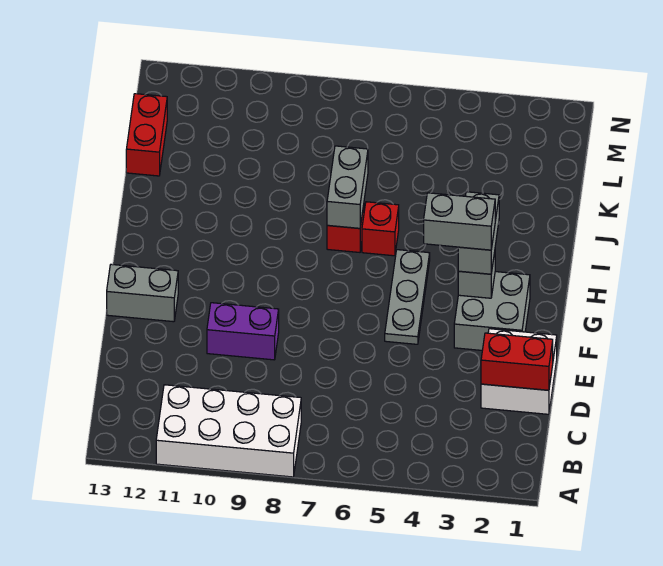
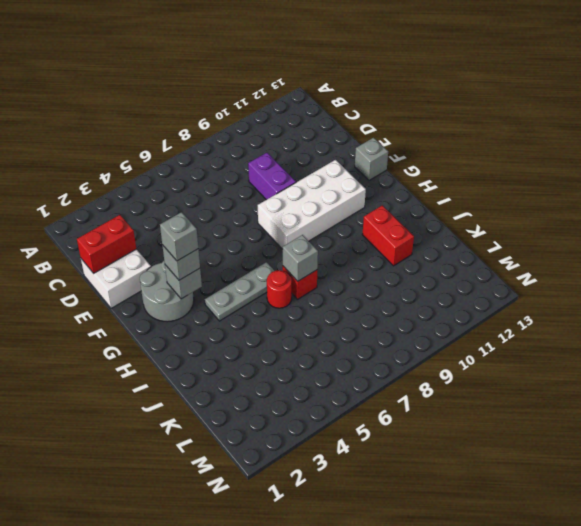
white brick A8:B11 level 1 -> white brick F8:G11 level 1
purple brick E9:E10 level 1 -> purple brick D9:E9 level 1
grey brick F2:G3 level 1 -> grey round brick F2:G3 level 1
grey plate F5:H5 level 1 -> grey plate H4:H6 level 1
grey brick F12:F13 level 1 -> grey brick F13 level 1
grey brick G3:H3 level 3 -> grey brick G3 level 3
grey brick G3:G4 level 4 -> grey brick G3 level 4
red brick I6 level 1 -> red round brick I6 level 1
grey brick I7:J7 level 2 -> grey brick I7 level 2
red brick K13:L13 level 1 -> red brick I11:J11 level 1

